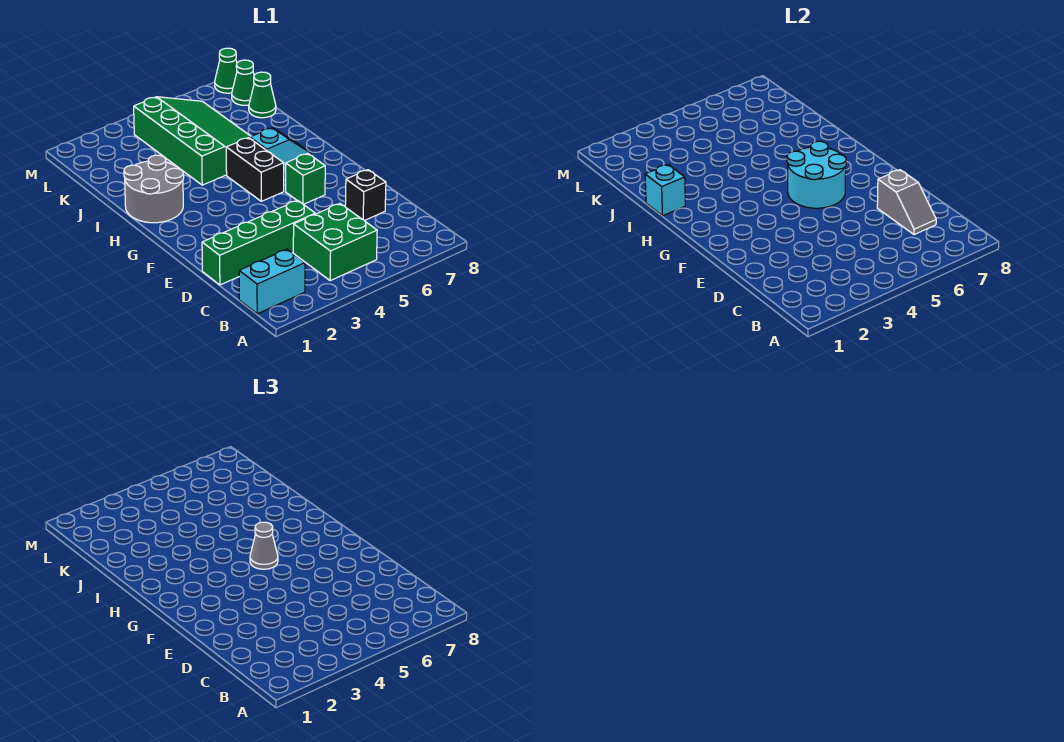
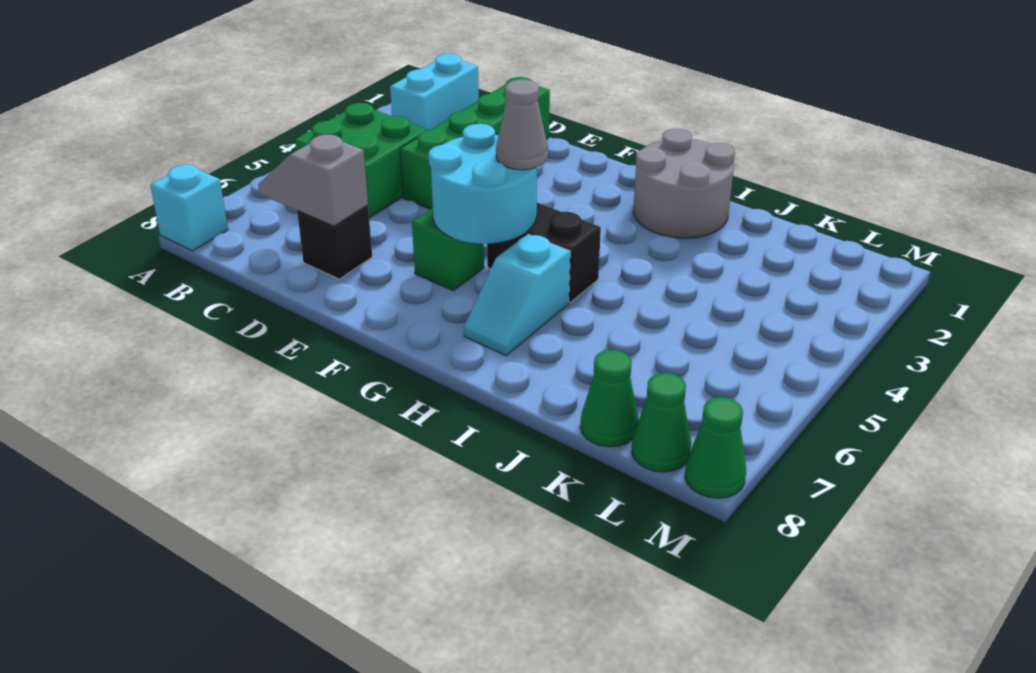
cyan brick I1 level 2 -> cyan brick A8 level 1
green slope I4:L6 level 1 top 4 -> none

